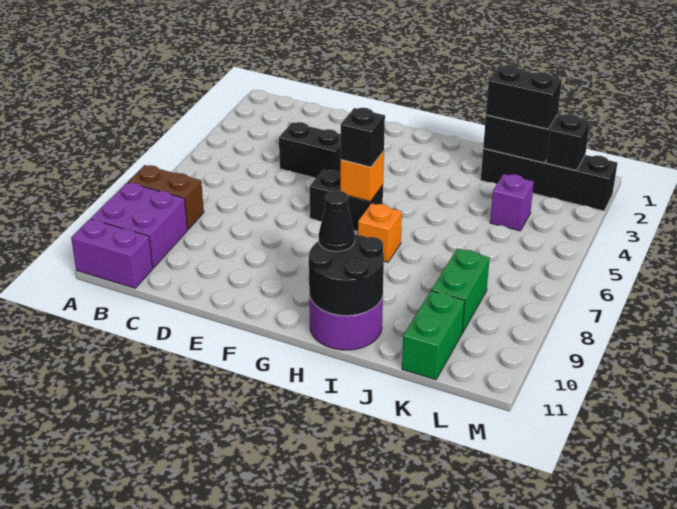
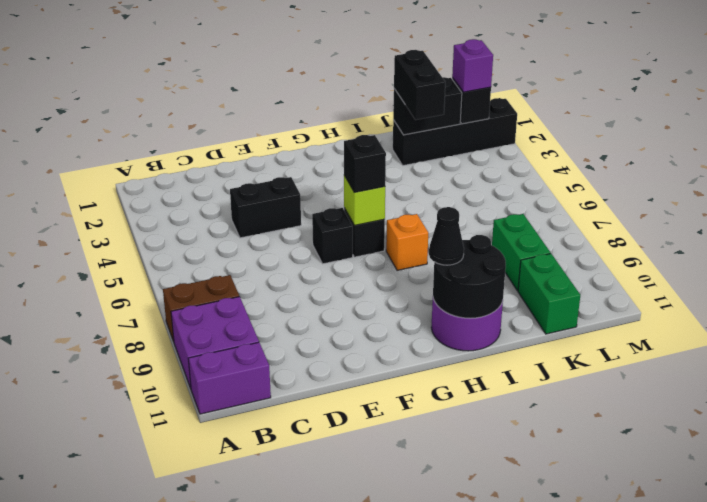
orange brick G6 level 2 -> lime brick G6 level 2
black brick J2:K2 level 3 -> black brick J2:J3 level 3
purple brick K4 level 1 -> purple brick L2 level 3

